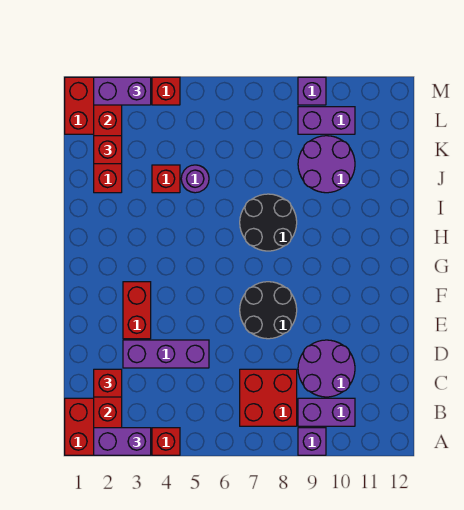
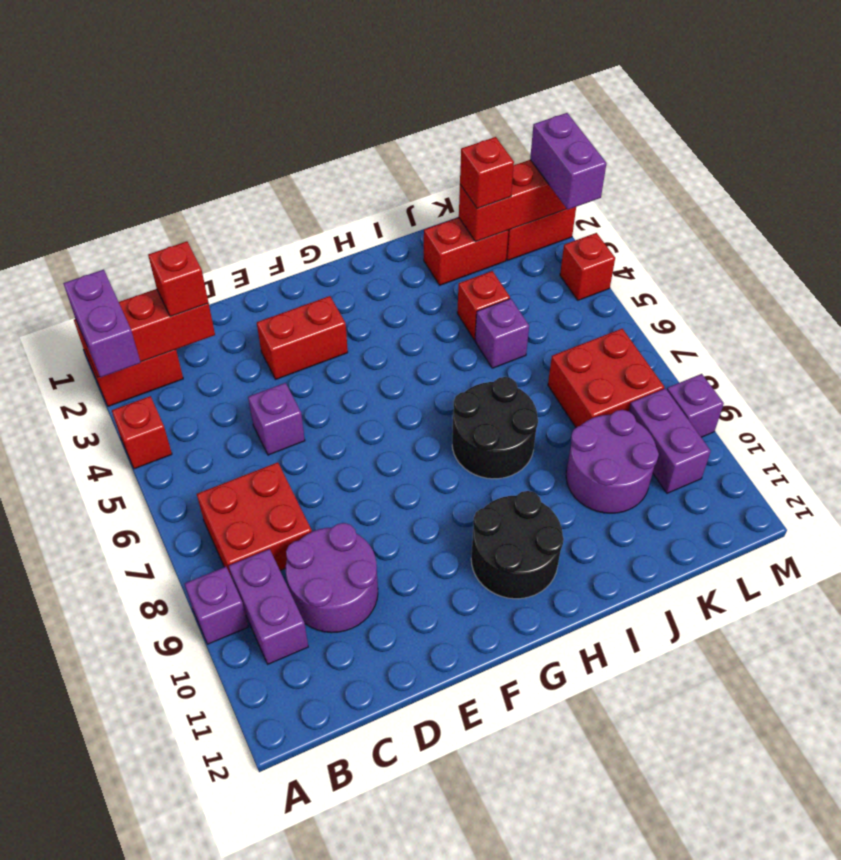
purple brick D3:D5 level 1 -> purple brick D5 level 1
black round brick E7:F8 level 1 -> black round brick G10:H11 level 1
purple round brick J5 level 1 -> purple brick J5 level 1
none -> red brick K7:L8 level 1

